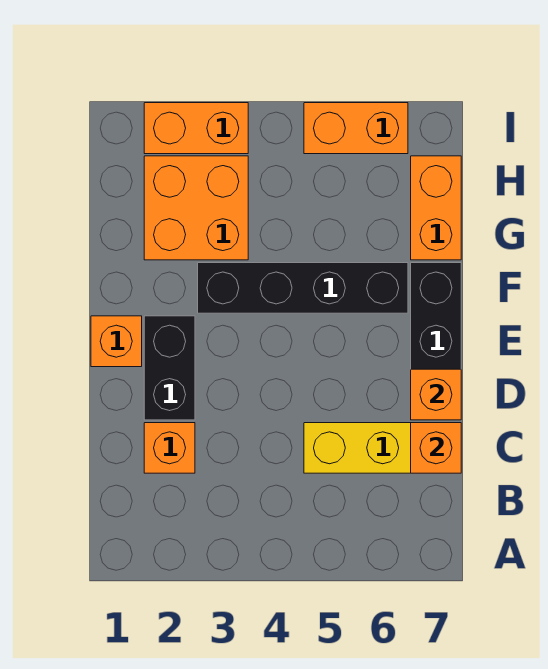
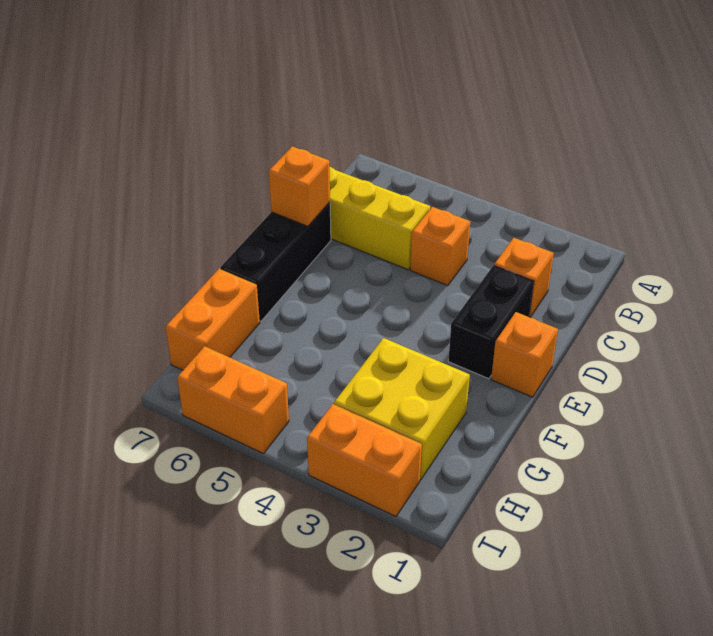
orange brick C7 level 2 -> orange brick C4 level 1
black brick F3:F6 level 1 -> none
orange brick G2:H3 level 1 -> yellow brick G2:H3 level 1

